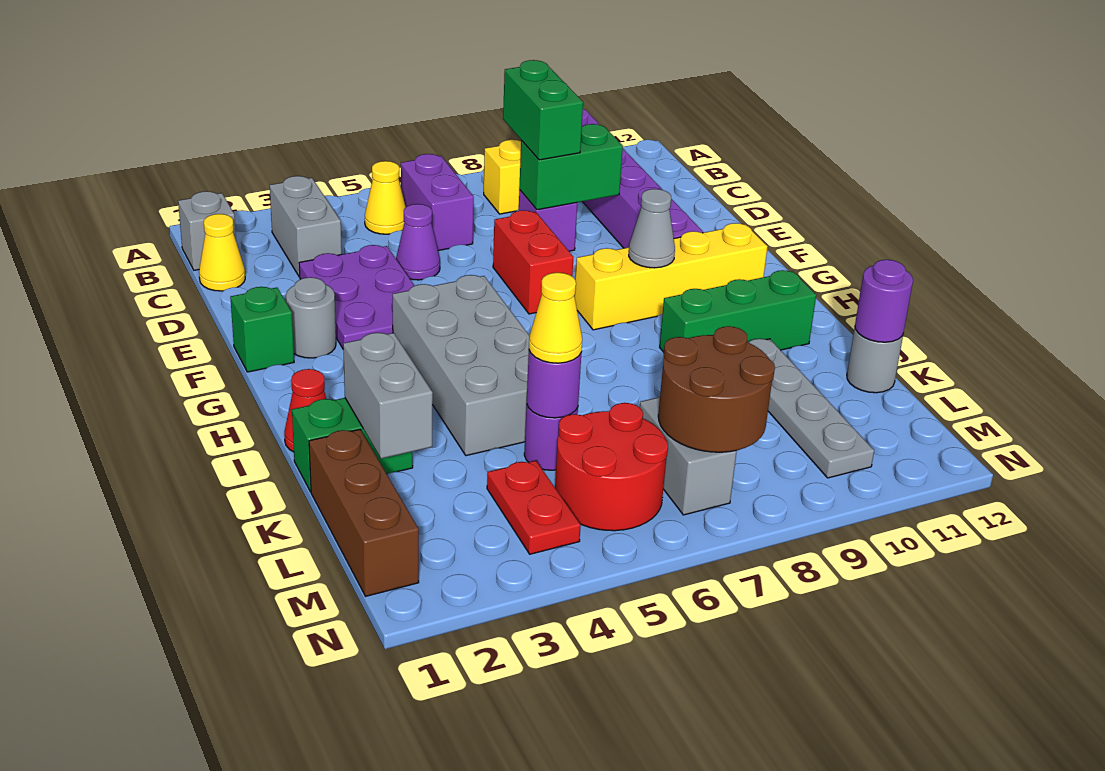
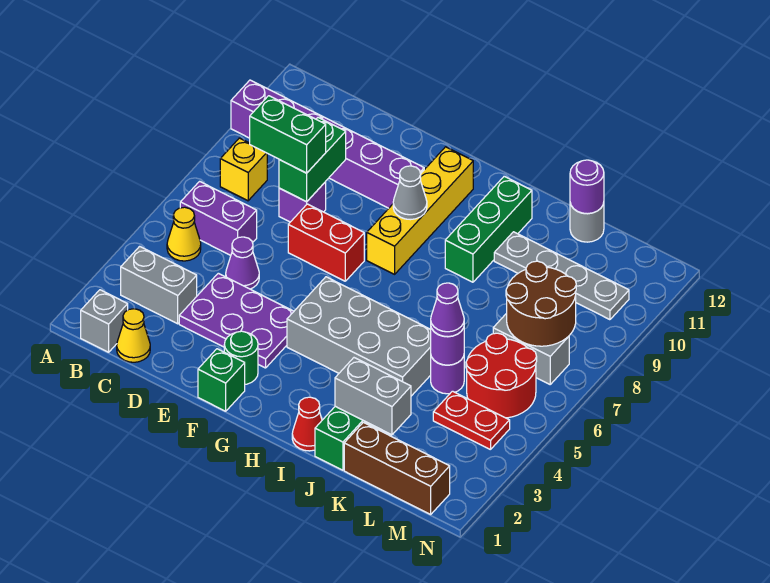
grey round brick F2 level 1 -> green round brick F2 level 1
yellow cone K5 level 3 -> purple cone K5 level 3

